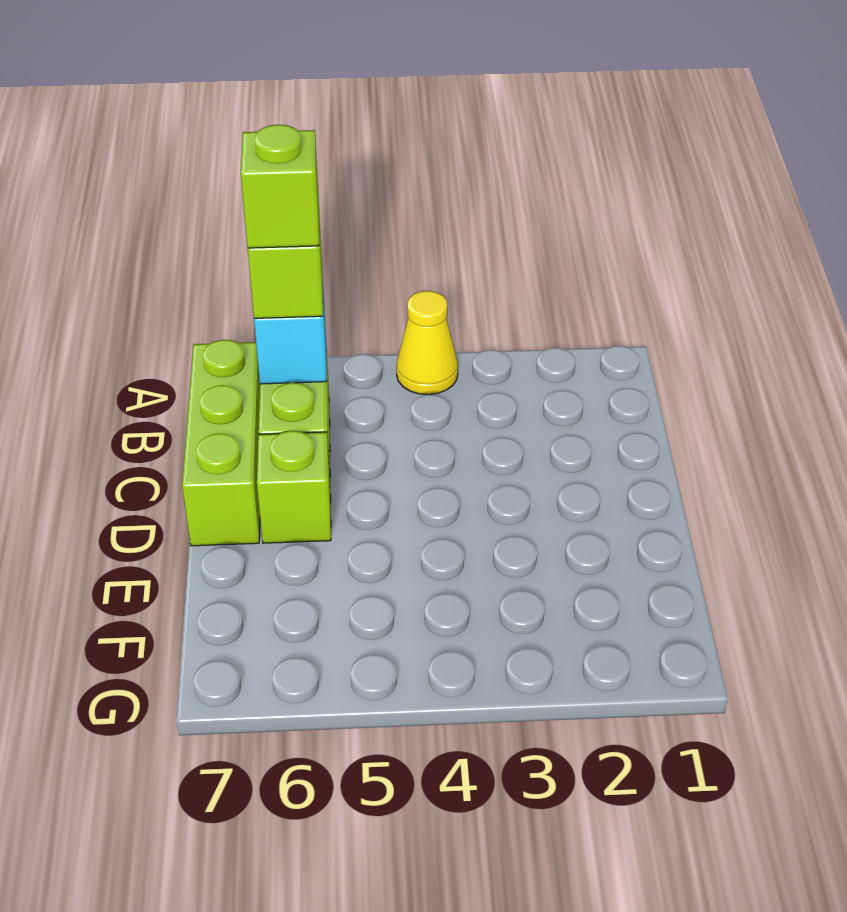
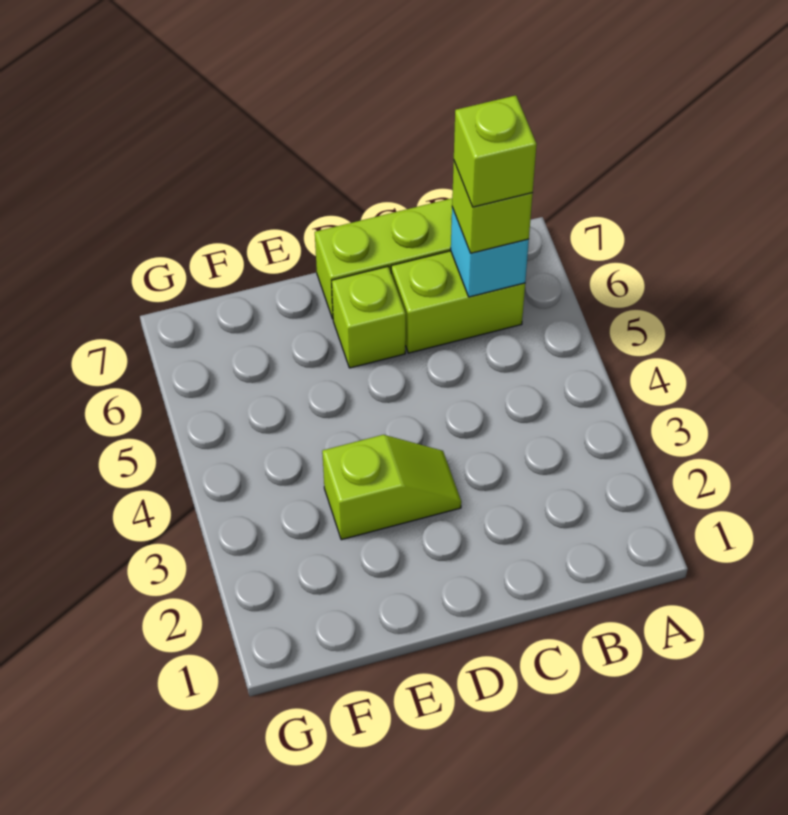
yellow cone A4 level 1 -> none
none -> lime slope D3:E3 level 1 top E

